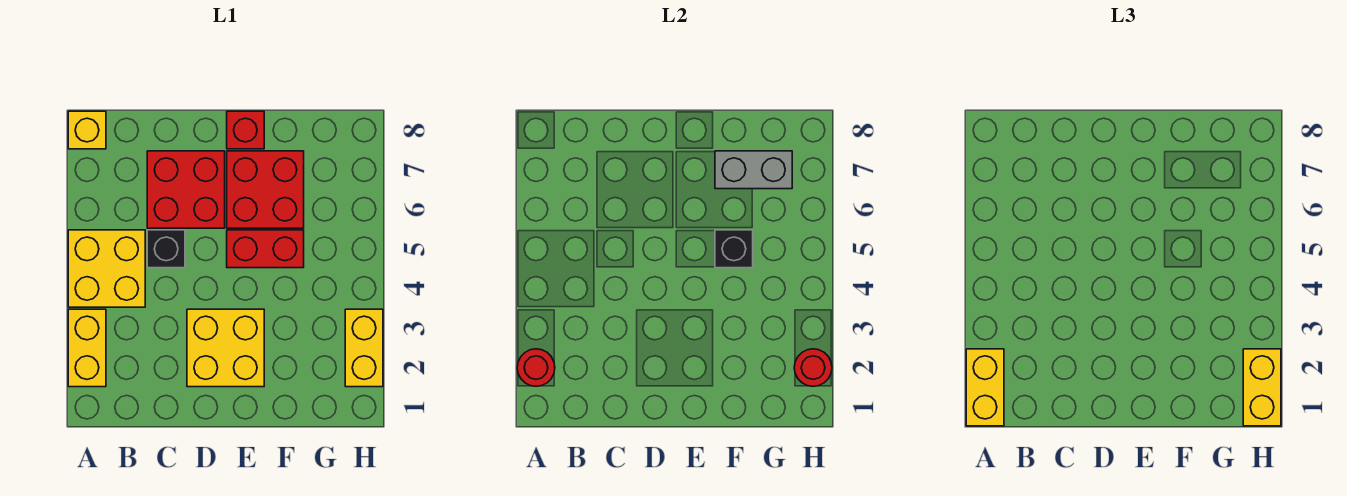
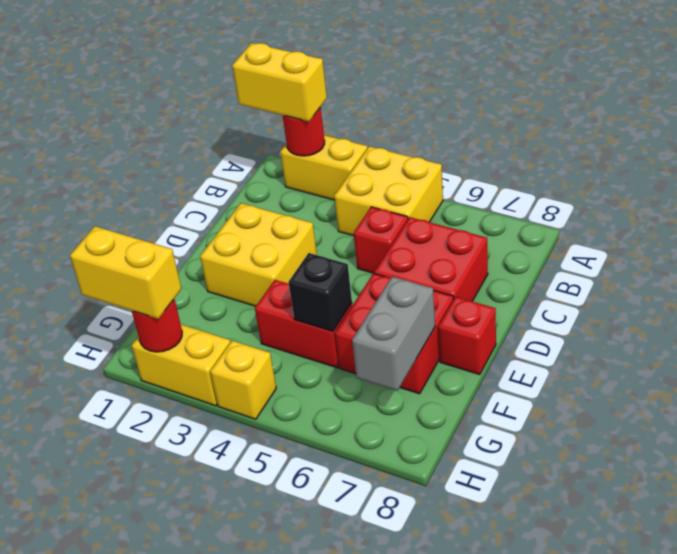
yellow brick A8 level 1 -> yellow brick H4 level 1
black brick C5 level 1 -> red brick C5 level 1
red brick E5:F5 level 1 -> red brick F4:F5 level 1

